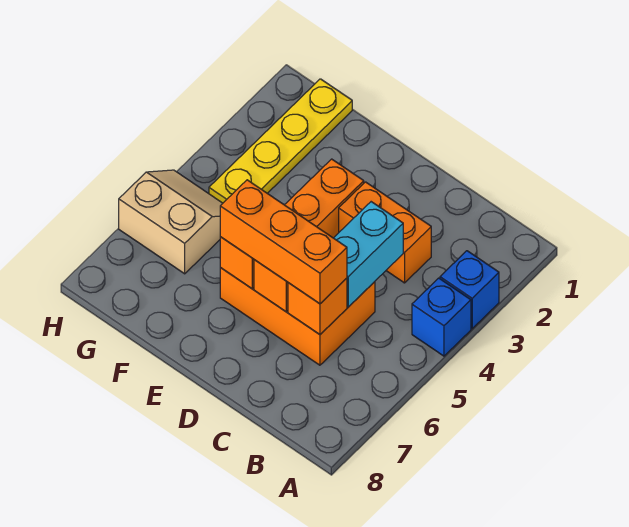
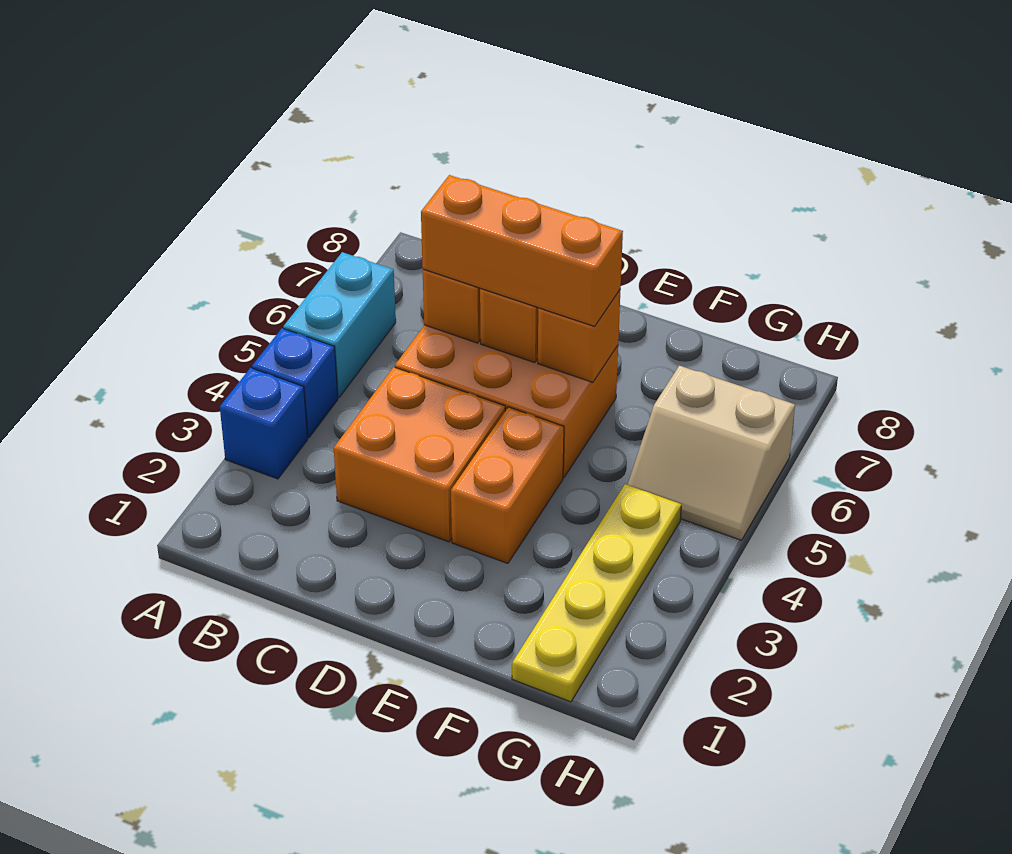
orange brick C3:D3 level 1 -> orange brick C3:D4 level 1
cyan brick C4:C5 level 2 -> cyan brick A5:A6 level 1

